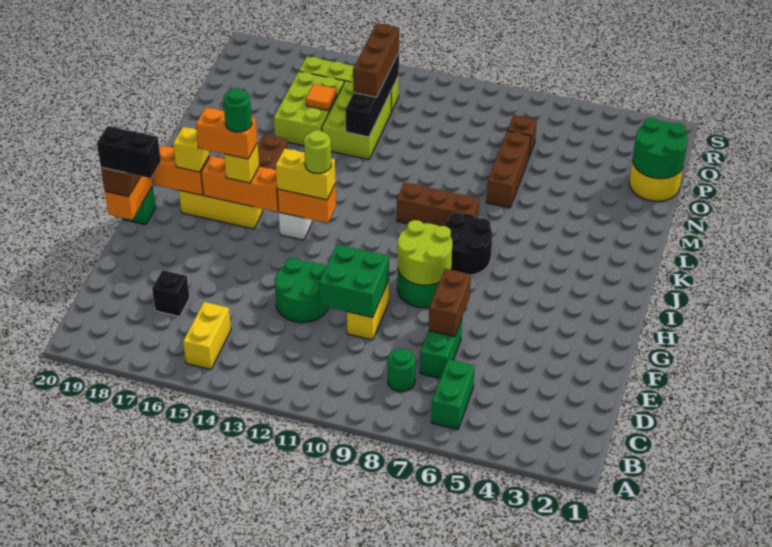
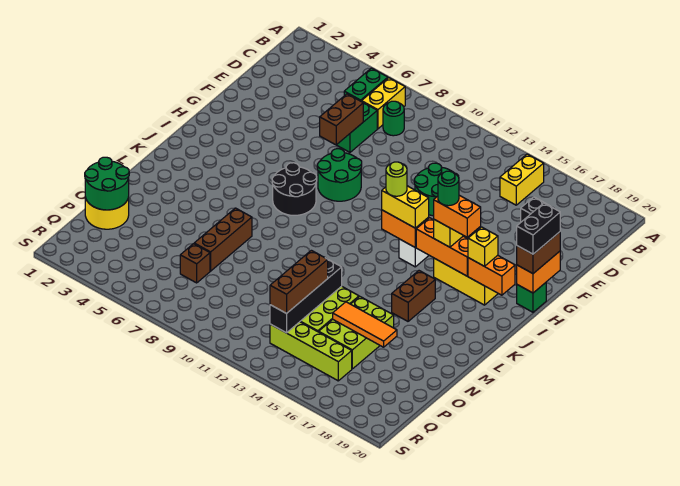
yellow brick E10:F10 level 1 -> yellow brick B7:C7 level 1
green brick E10:F11 level 2 -> none
lime round brick G8:H9 level 2 -> none
black brick G19:G20 level 4 -> black brick G20:H20 level 4
brown brick K8:K10 level 1 -> none
orange tile O15 level 2 -> orange tile O15:O17 level 2

